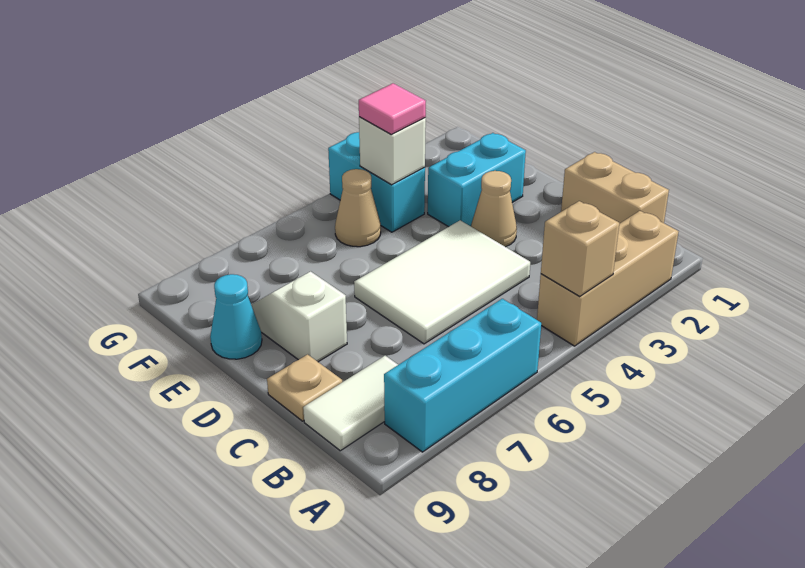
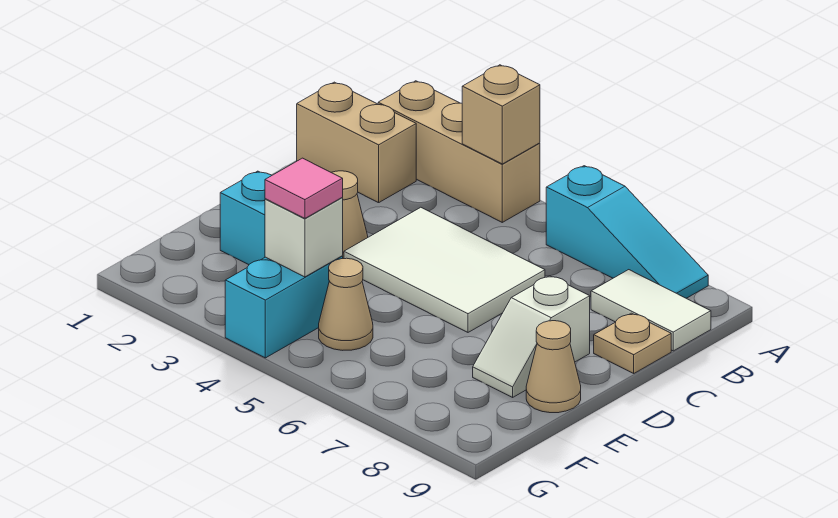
cyan brick A6:A8 level 1 -> cyan slope A6:A8 level 1 top 6
tan brick B1:C1 level 1 -> tan brick B1:B2 level 1
cyan cone E9 level 1 -> tan cone E9 level 1

